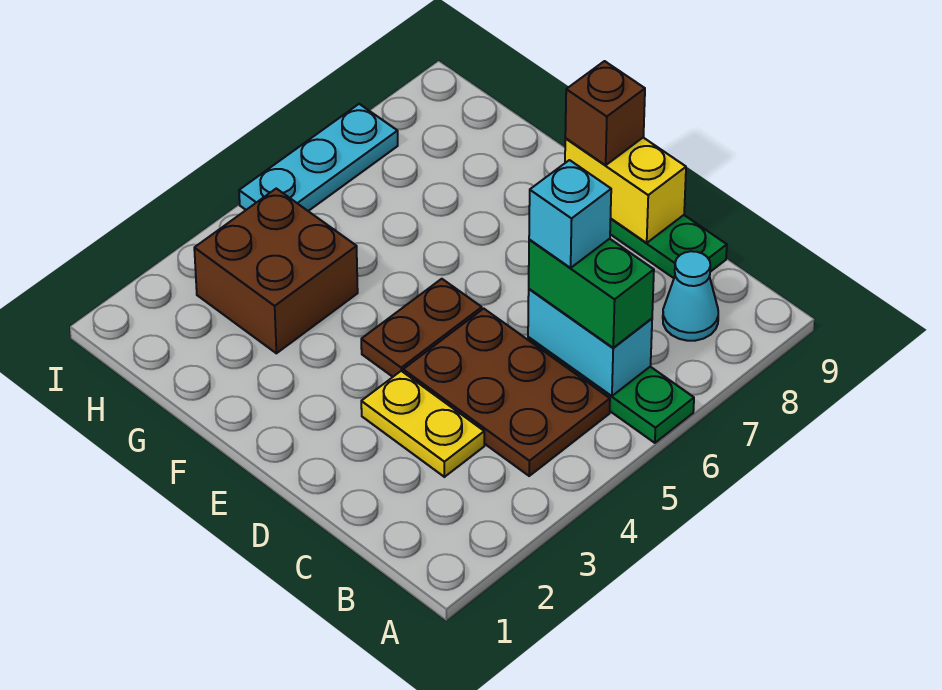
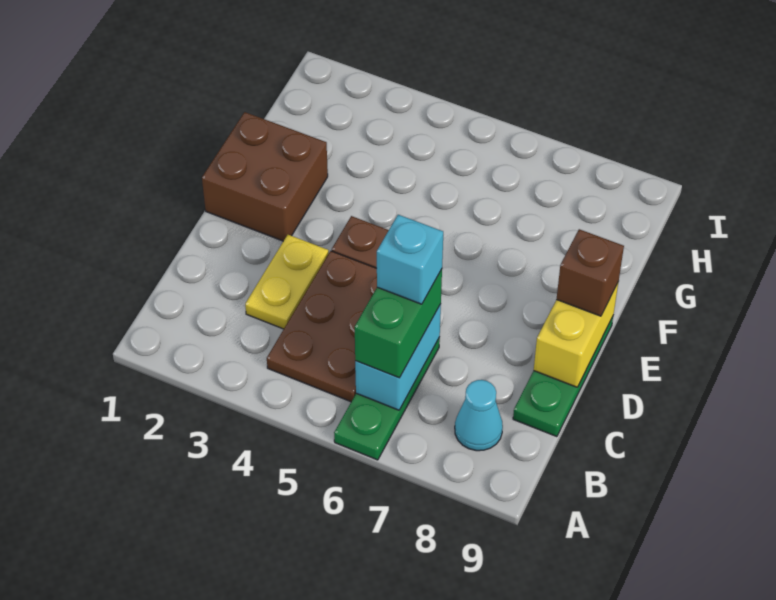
brown brick G3:H4 level 1 -> brown brick E1:F2 level 1
cyan plate I5:I7 level 1 -> none

